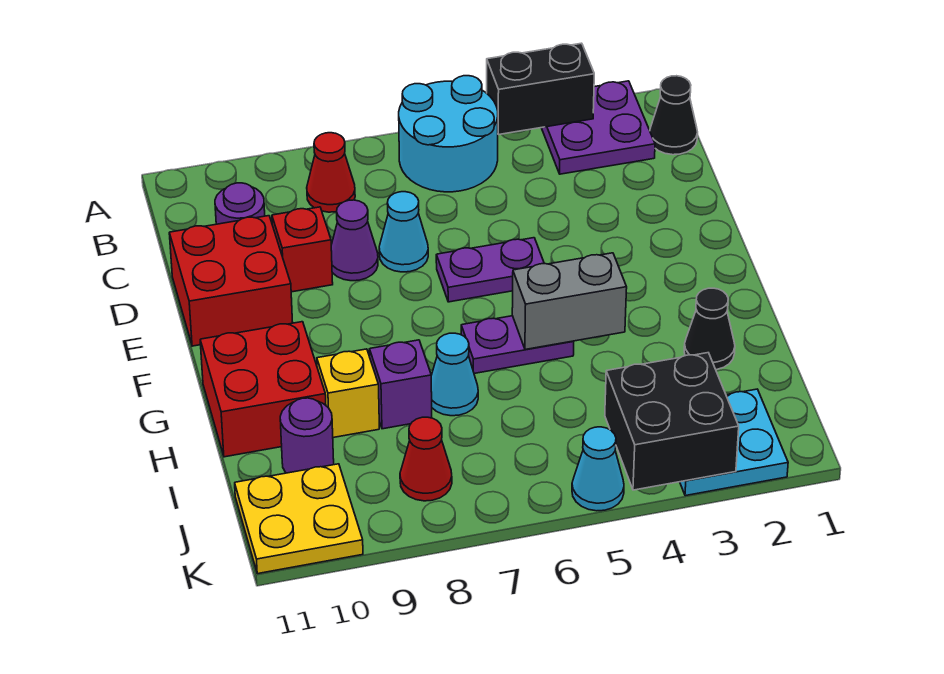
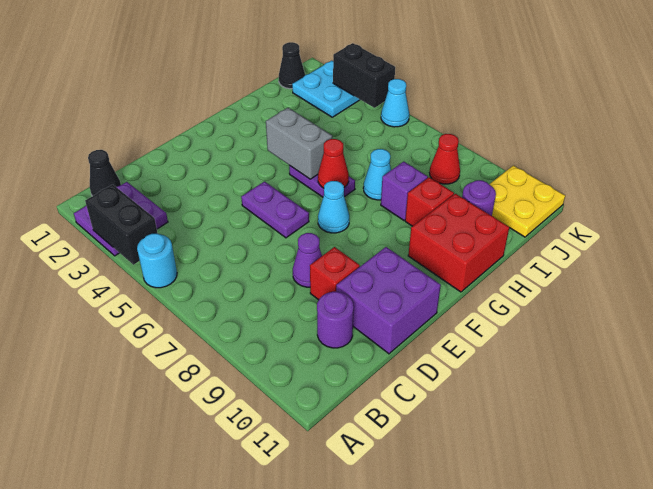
cyan round brick A5:B6 level 1 -> cyan round brick A5 level 1
red cone B8 level 1 -> red cone G6 level 2
cyan cone D7 level 1 -> cyan cone F7 level 1
red brick D10:E11 level 1 -> purple brick D10:E11 level 1
black cone H2 level 1 -> black cone J1 level 1
yellow brick H9 level 1 -> red brick H9 level 1
black brick J3:K4 level 2 -> black brick K3:K4 level 2

